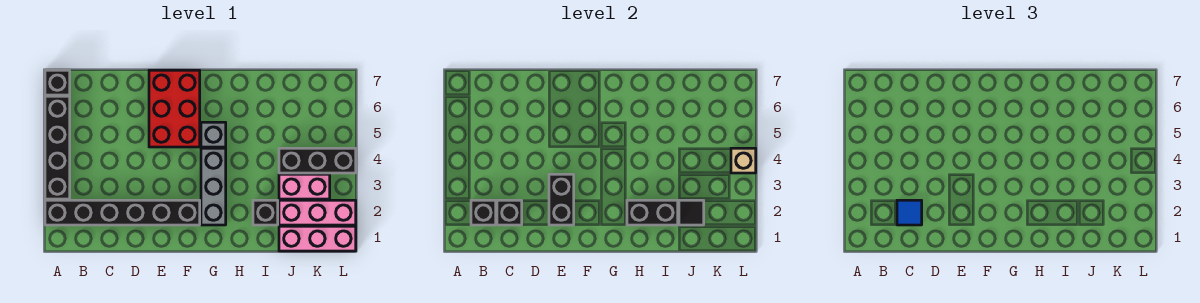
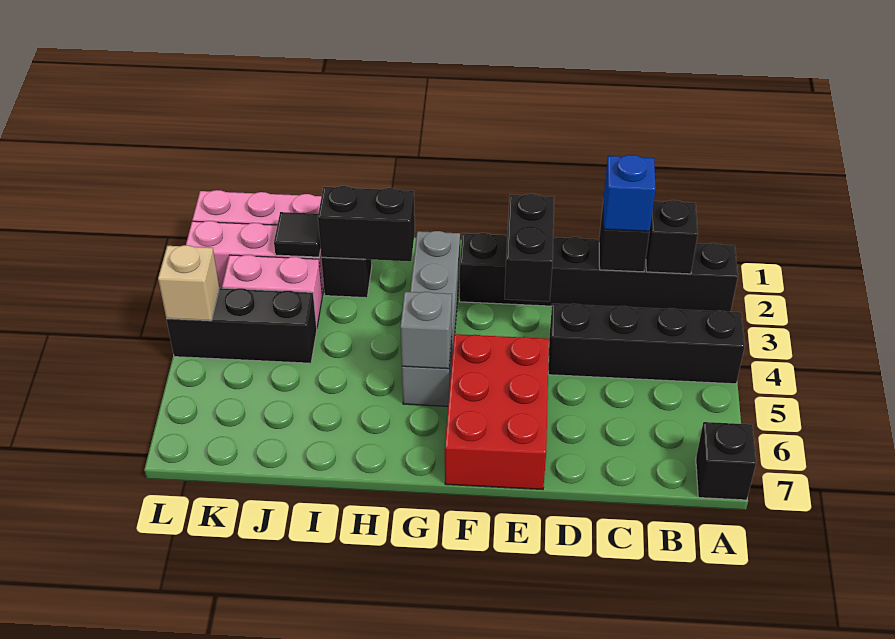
black brick A3:A6 level 1 -> black brick A4:D4 level 1
blue tile C2 level 3 -> blue brick C2 level 3
none -> grey brick G5 level 2

